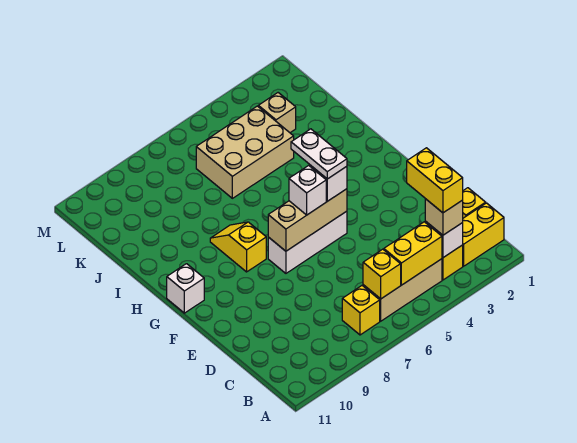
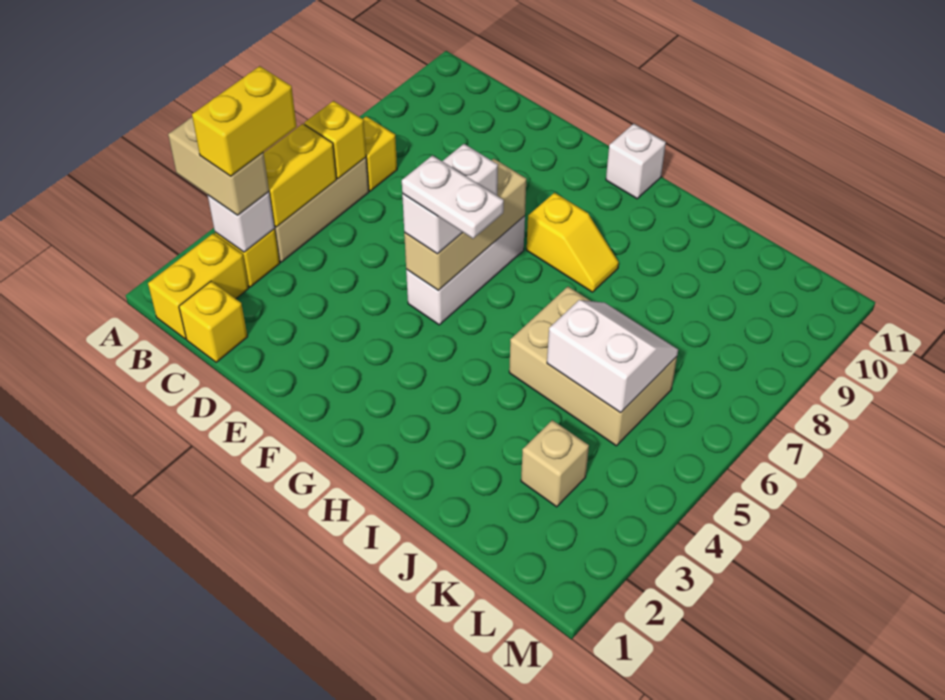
tan brick B3 level 3 -> tan brick A3:B3 level 3
yellow brick B3:C3 level 4 -> yellow brick B3:B4 level 4
tan brick J4:K6 level 1 -> tan brick I5:K6 level 1
none -> white slope J5:K6 level 2 top 5

